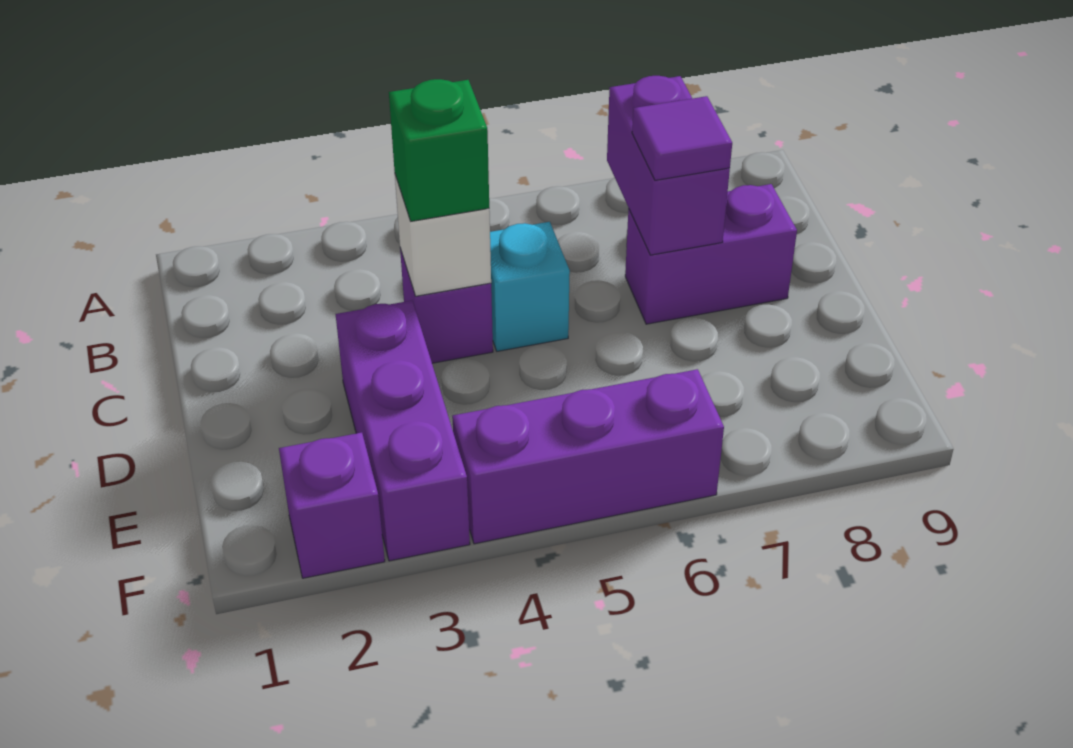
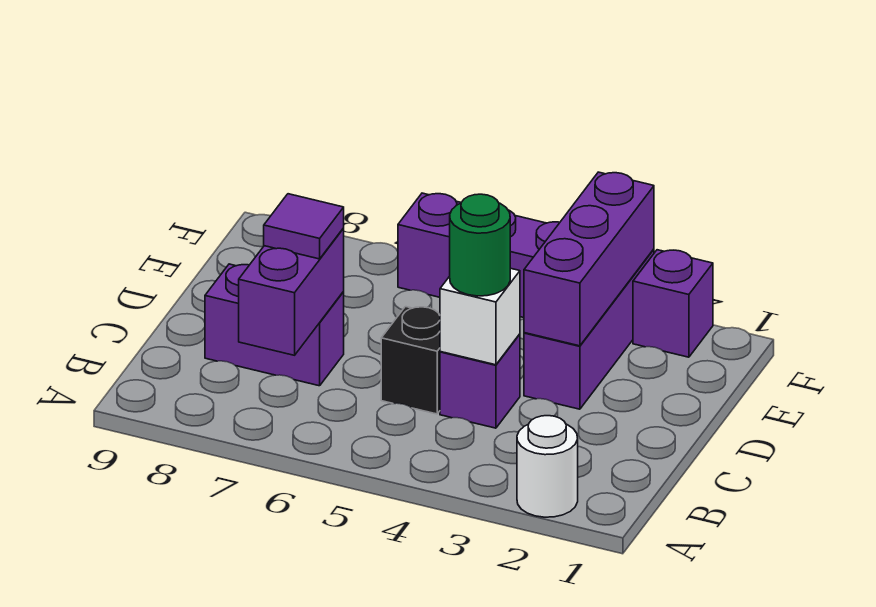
none -> white round brick A2 level 1
green brick C4 level 3 -> green round brick C4 level 3
cyan brick C5 level 1 -> black brick C5 level 1
none -> purple brick D3:F3 level 2

